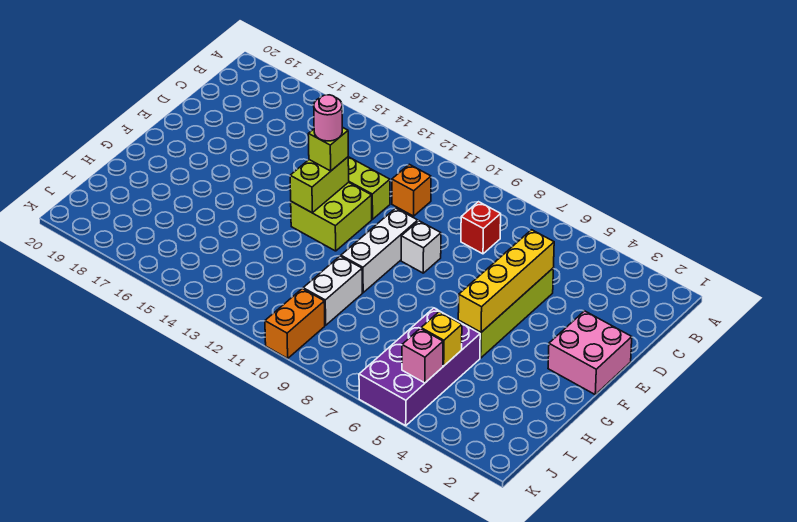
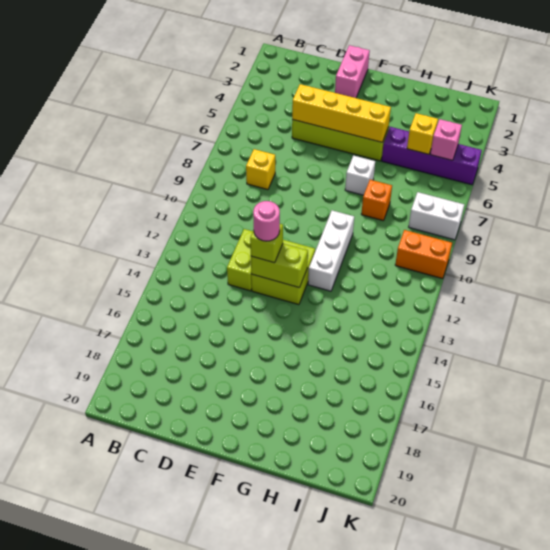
red brick C8 level 1 -> yellow brick C8 level 1
orange brick C11 level 1 -> orange brick H8 level 1
pink brick E1:F2 level 1 -> pink brick E1:E2 level 1
white brick E9 level 1 -> white brick G7 level 1
white brick E10:G10 level 1 -> white brick G10:G12 level 1
purple brick H5:K6 level 1 -> purple brick H5:K5 level 1
white brick H10:I10 level 1 -> white brick J8:K8 level 1

